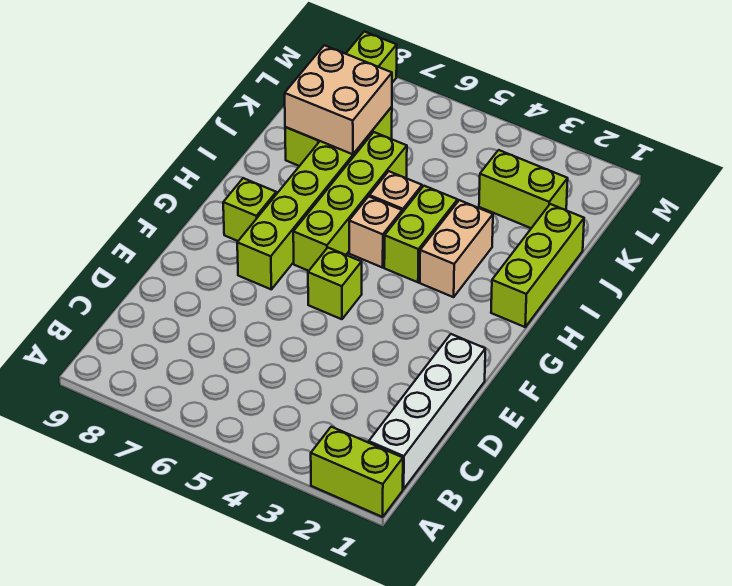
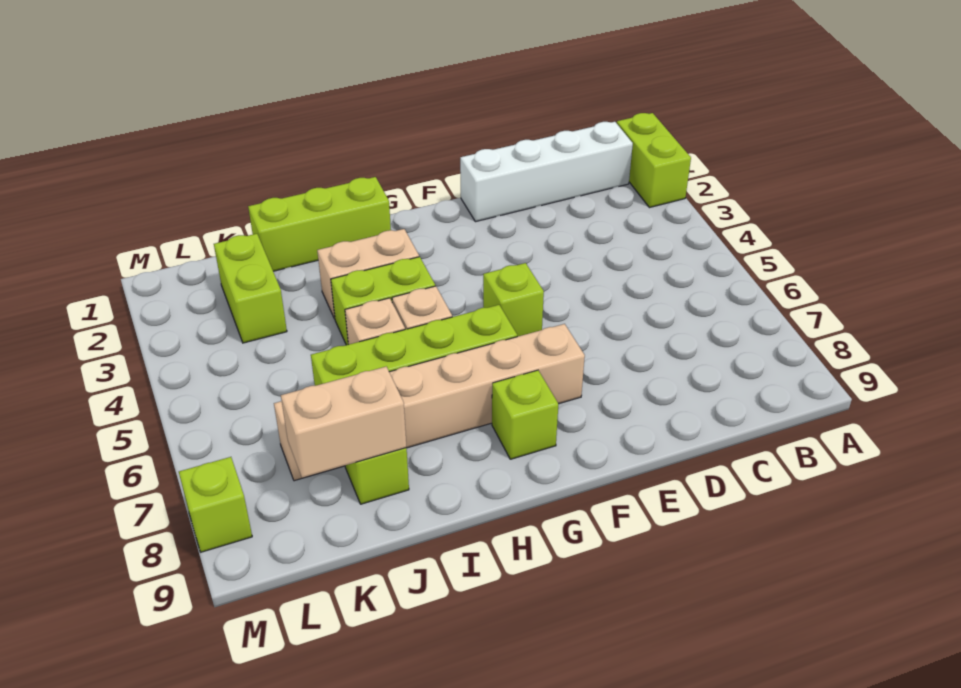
lime brick F7:K7 level 1 -> tan brick F7:K7 level 1
tan brick J7:K8 level 2 -> tan brick J8:K8 level 2

